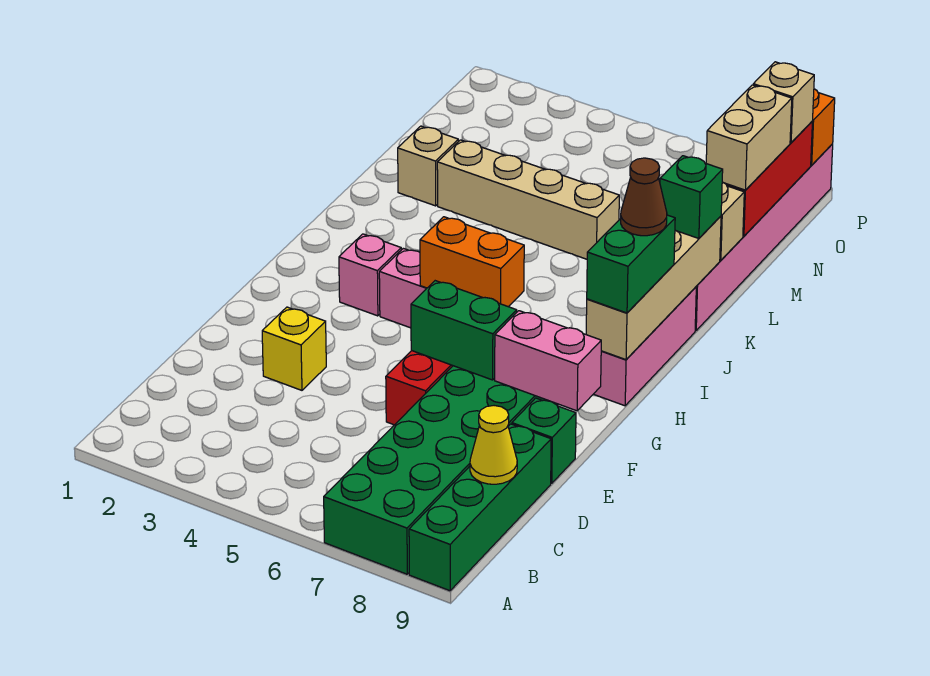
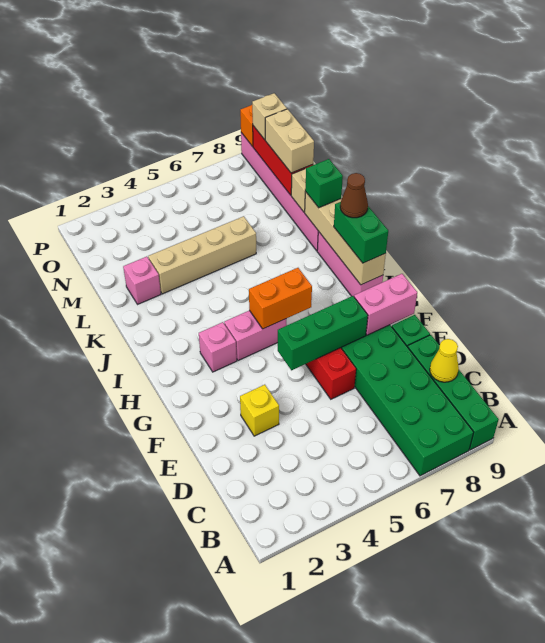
green brick F6:F7 level 2 -> green brick F5:F7 level 2
tan brick L2 level 1 -> pink brick L2 level 1

